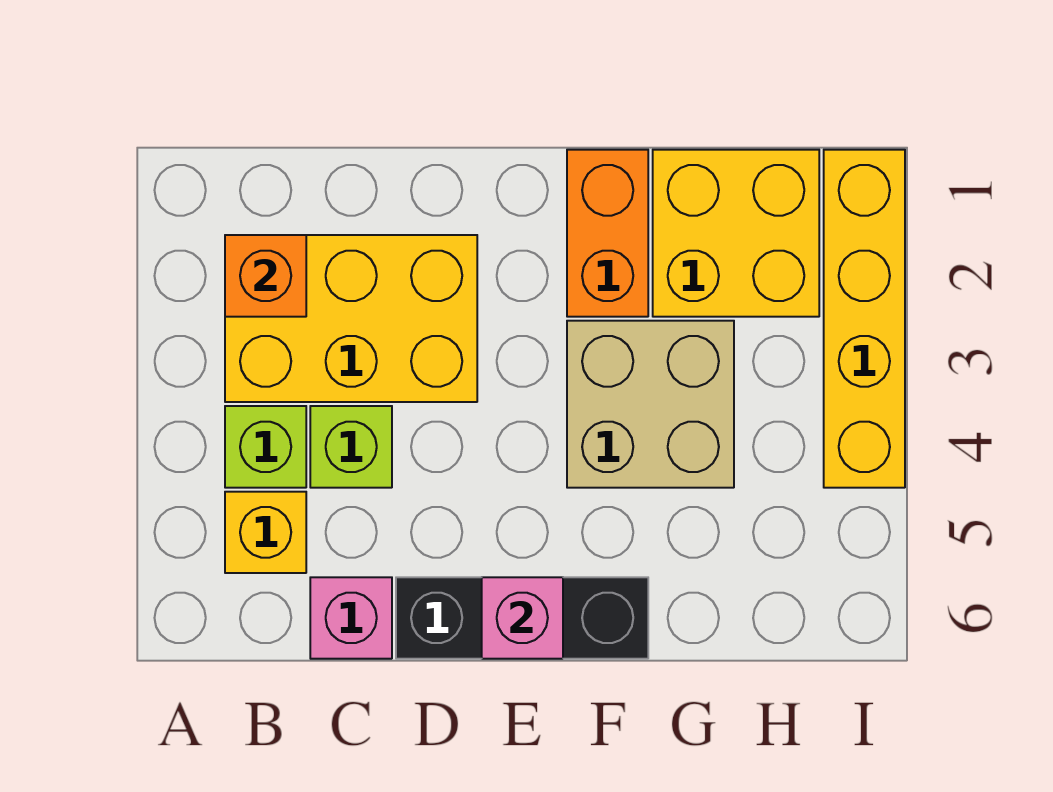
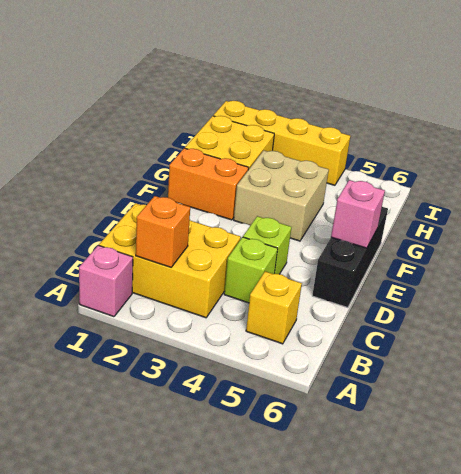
yellow brick B2:D3 level 1 -> yellow brick B1:C3 level 1
lime brick B4 level 1 -> lime brick D4 level 1
pink brick C6 level 1 -> pink brick A1 level 1

